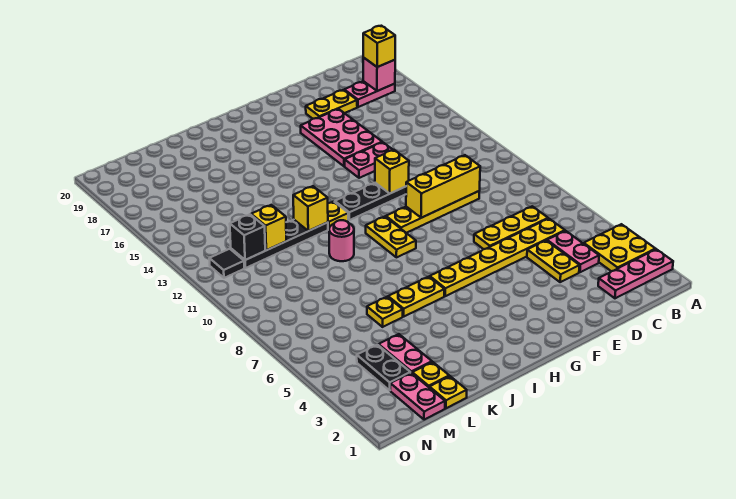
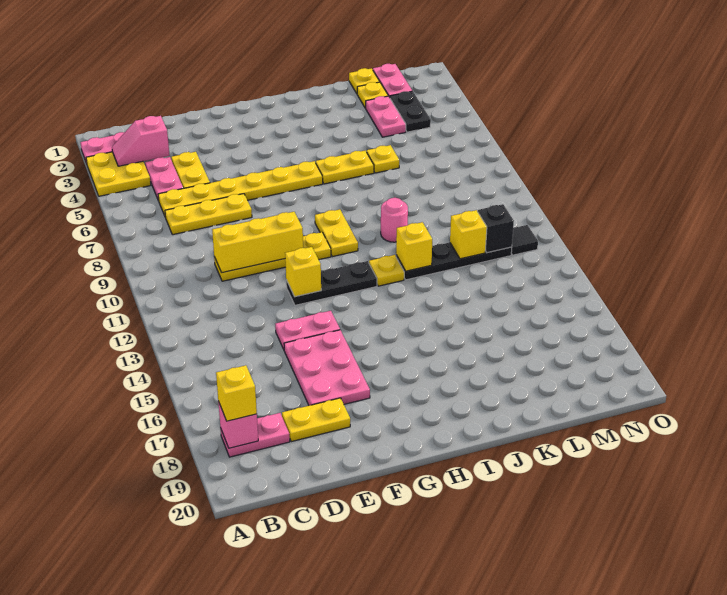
none -> pink slope B3:C3 level 2 top C

